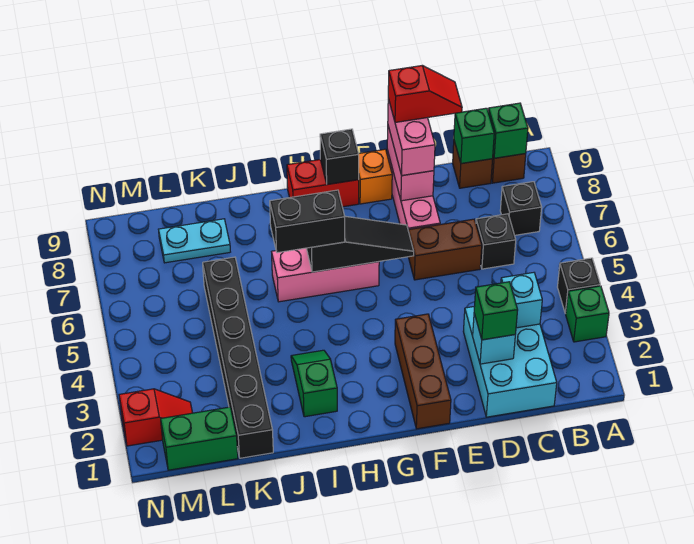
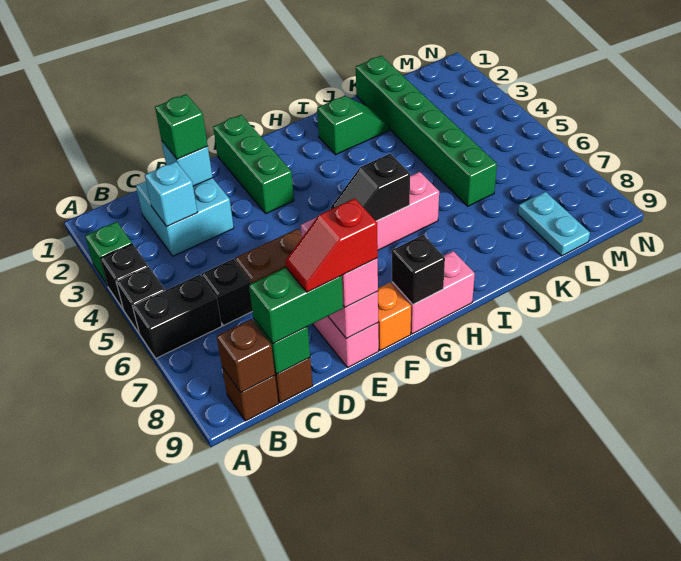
black brick B7 level 1 -> black brick A5 level 1
green brick B9 level 2 -> brown brick B9 level 2
cyan brick C1:D3 level 1 -> cyan brick C2:D3 level 1
brown brick F1:F3 level 1 -> green brick F1:F3 level 1
black slope F6:H6 level 2 top H -> black slope G6:H6 level 2 top H
red brick G9:H9 level 1 -> pink brick G9:H9 level 1
black brick H6:I6 level 3 -> black brick A6:B6 level 1
green slope I2:I3 level 1 top 2 -> green slope I2:J2 level 1 top I
black brick K1:K6 level 1 -> green brick K1:K6 level 1
cyan plate K8:L8 level 1 -> cyan plate L8:L9 level 1
green brick L1:M1 level 1 -> green brick C9:D9 level 3
red slope M2:N2 level 1 top N -> none

